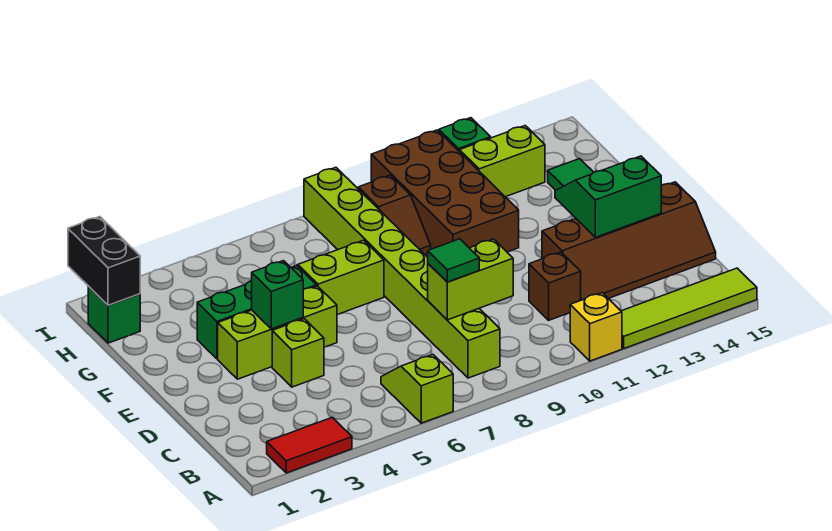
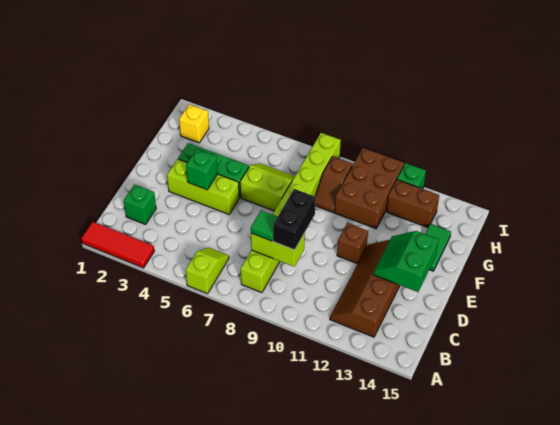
red tile A2:A3 level 1 -> red tile A1:A3 level 1
yellow brick A11 level 1 -> yellow brick H2 level 1
lime tile A12:A15 level 1 -> none
brown brick C11 level 1 -> brown brick E11 level 1
brown slope C12:D15 level 1 top D -> brown slope B12:E13 level 1 top 13
lime brick D4 level 1 -> none
green slope D13:E14 level 2 top D -> green slope D13:E14 level 2 top 14
brown brick F10:I11 level 1 -> brown brick G10:I11 level 1
green brick H1 level 1 -> green brick C2 level 1
black brick H1:I1 level 2 -> black brick C9:D9 level 3
lime brick H12:H13 level 1 -> brown brick H12:H13 level 1

